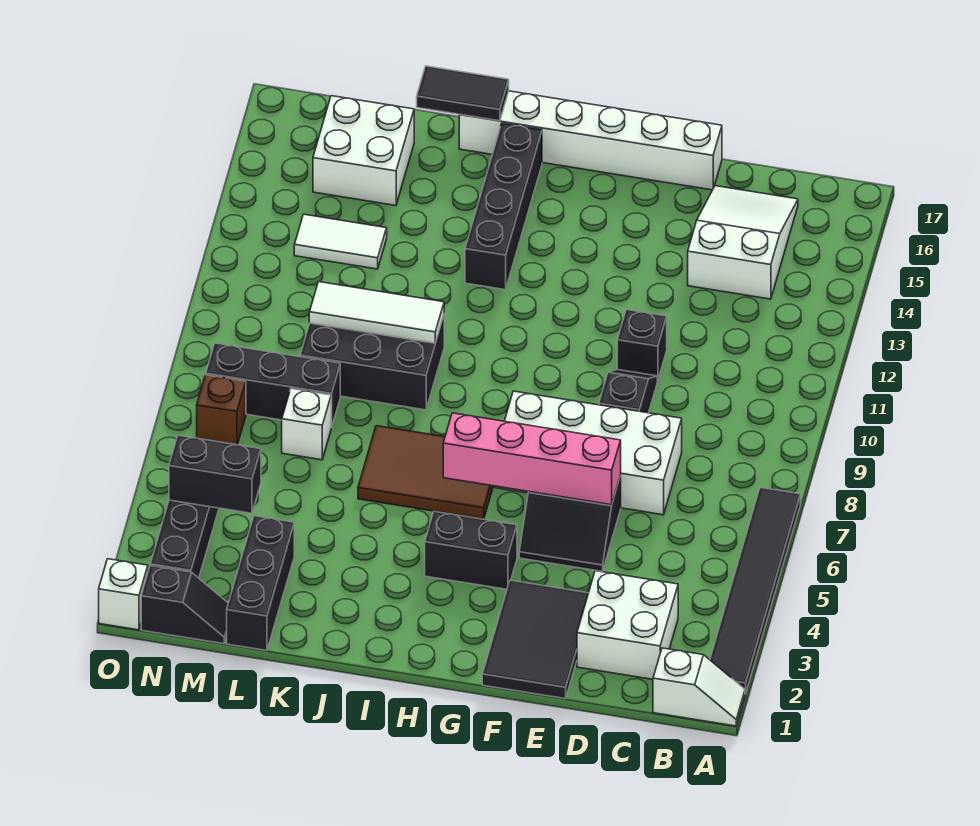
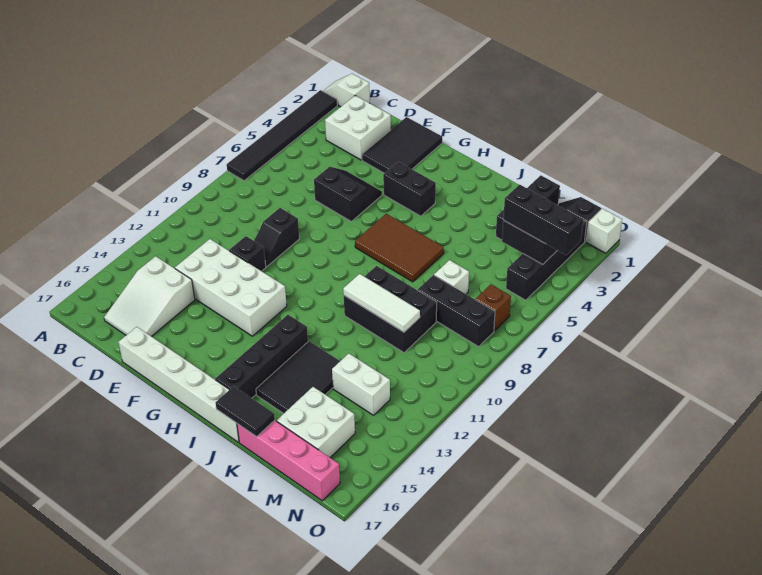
white brick D7:G8 level 1 -> white brick D12:G13 level 1
pink brick E6:H6 level 2 -> pink brick K17:N17 level 1
none -> black tile J13:K15 level 1
white tile L13:M13 level 1 -> white brick L13:M13 level 1
none -> black brick M4:O4 level 3

